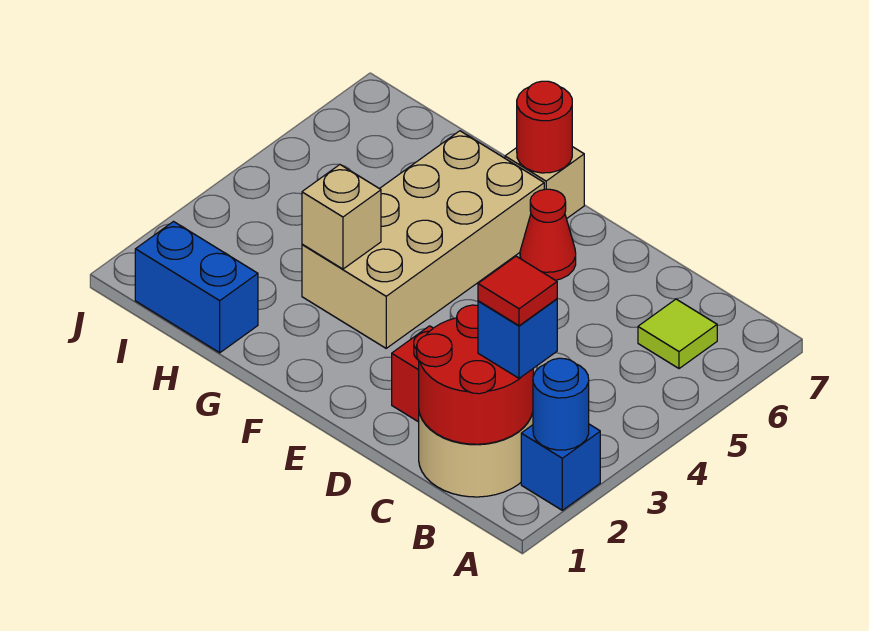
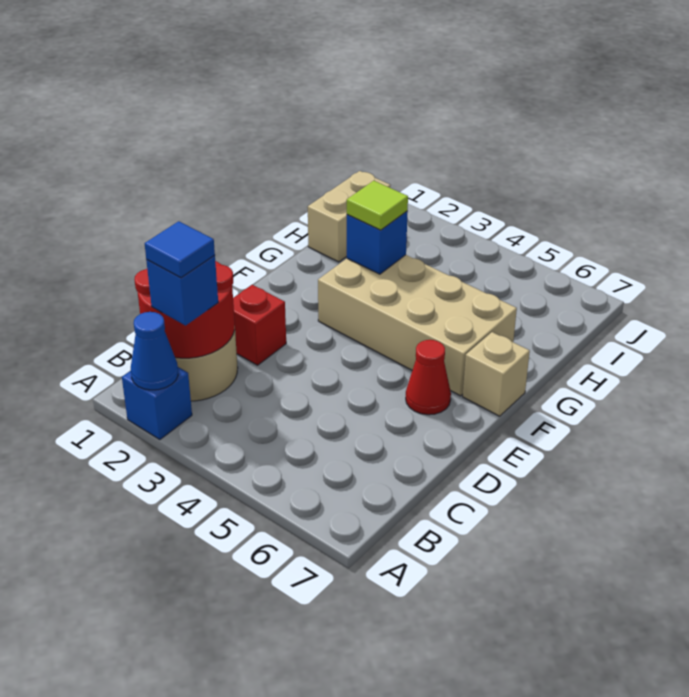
blue round brick A2 level 2 -> blue cone A2 level 2
red tile B2 level 4 -> blue tile B2 level 4
lime tile B6 level 1 -> lime tile G3 level 3
red round brick F7 level 2 -> none
tan brick G3 level 2 -> blue brick G3 level 2
blue brick H1:I1 level 1 -> tan brick H1:I1 level 1

